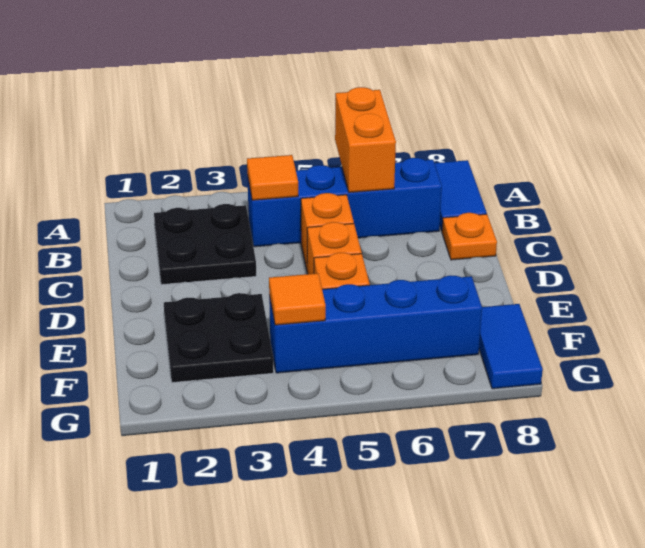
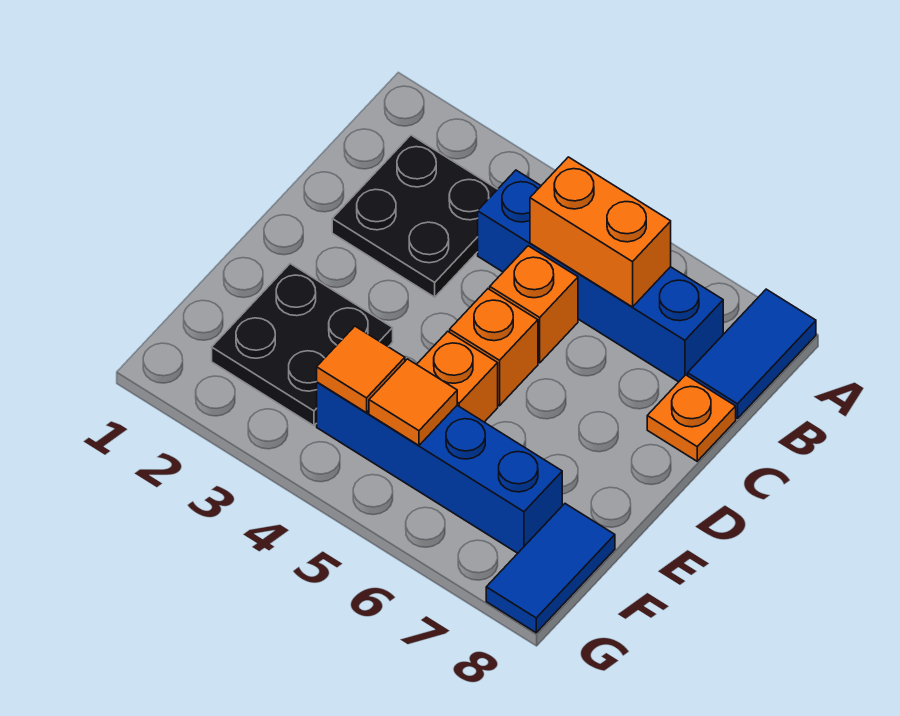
orange brick A6:B6 level 2 -> orange brick B5:B6 level 2
orange tile B4 level 2 -> orange tile F5 level 2

